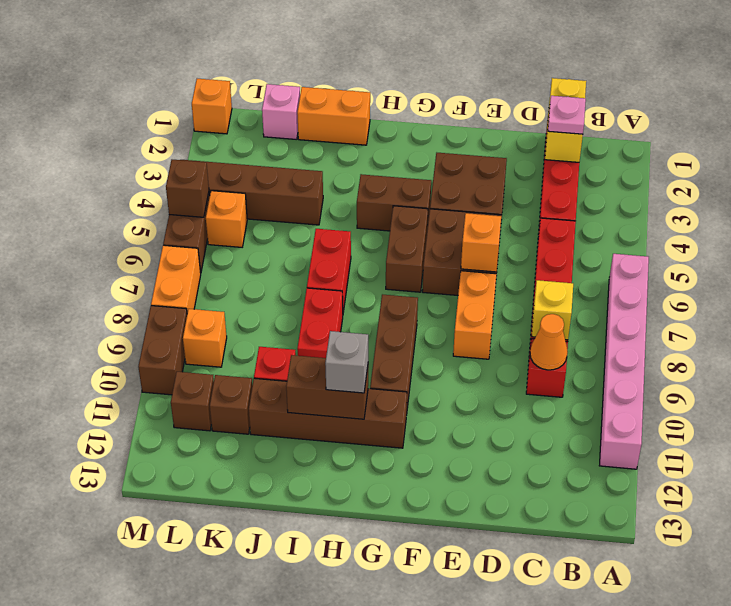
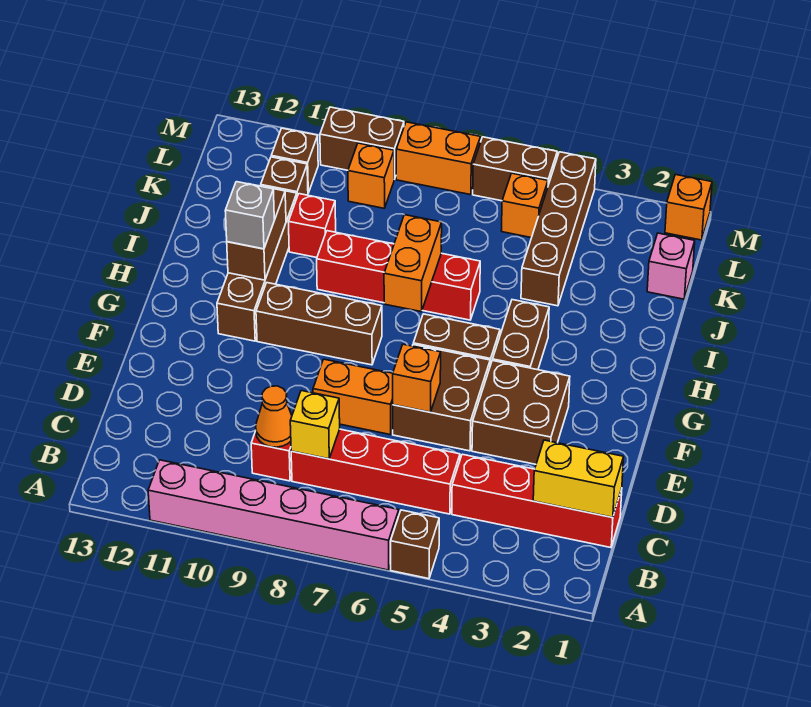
pink plate C2 level 3 -> none
orange brick I1:J1 level 1 -> orange brick H7:I7 level 2
brown brick M5 level 2 -> brown brick A5 level 1

